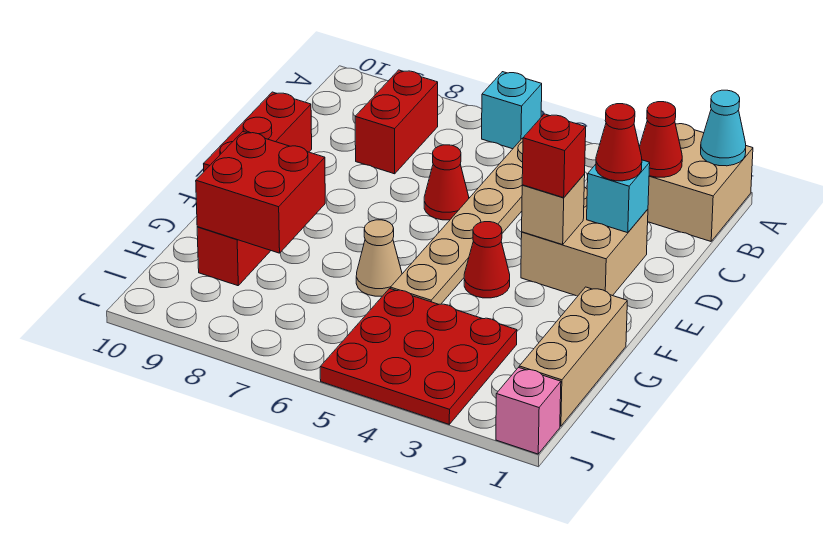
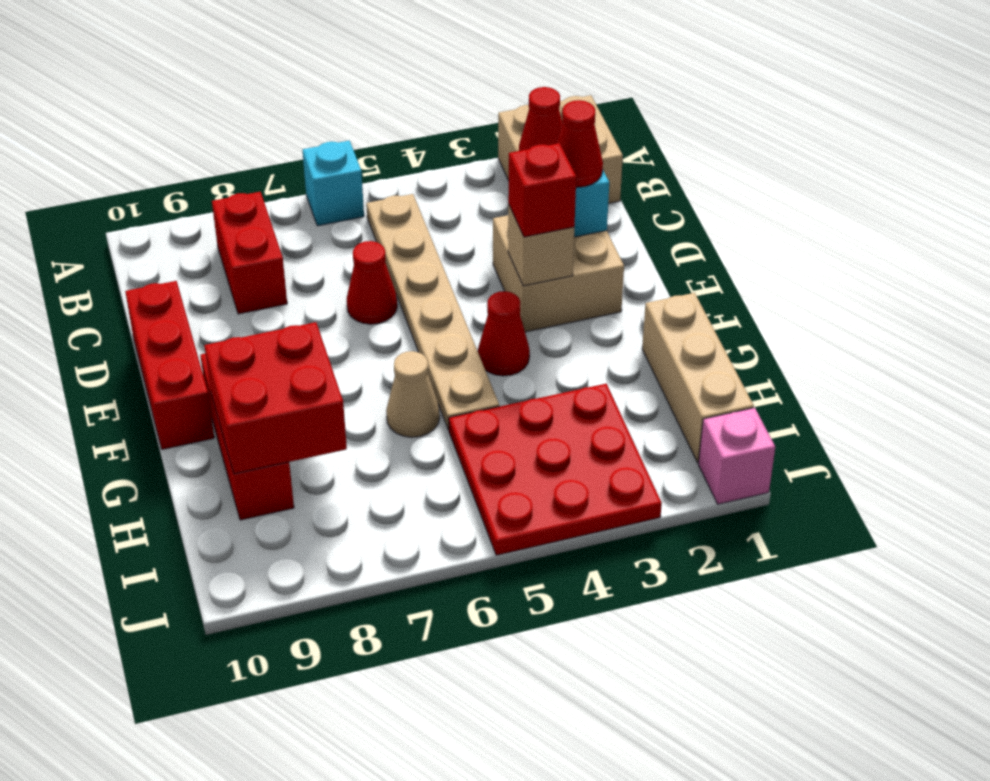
cyan cone A1 level 2 -> none

